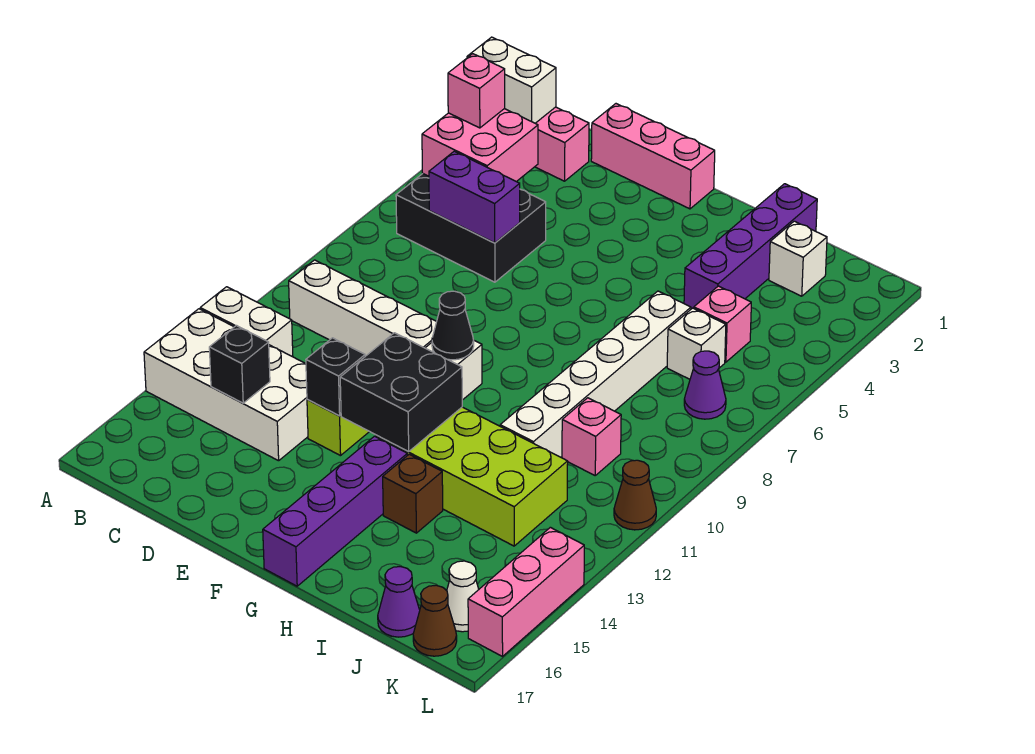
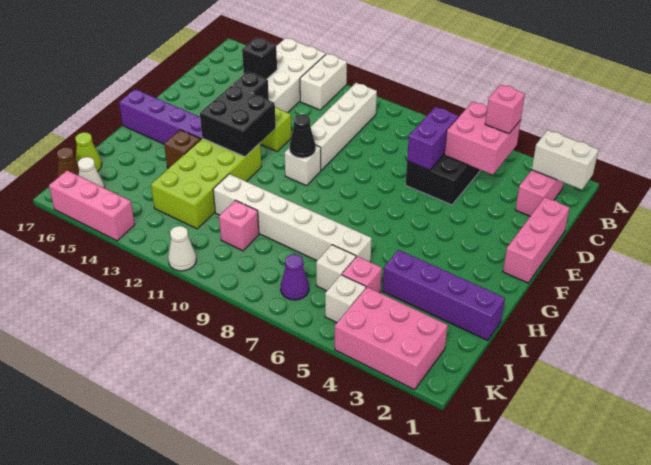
white brick A2:B2 level 2 -> white brick B1:B2 level 2
white brick J2 level 1 -> white brick K5 level 1
purple cone J17 level 1 -> lime cone J17 level 1
none -> pink brick K2:L4 level 1
brown cone L11 level 1 -> white cone L11 level 1

